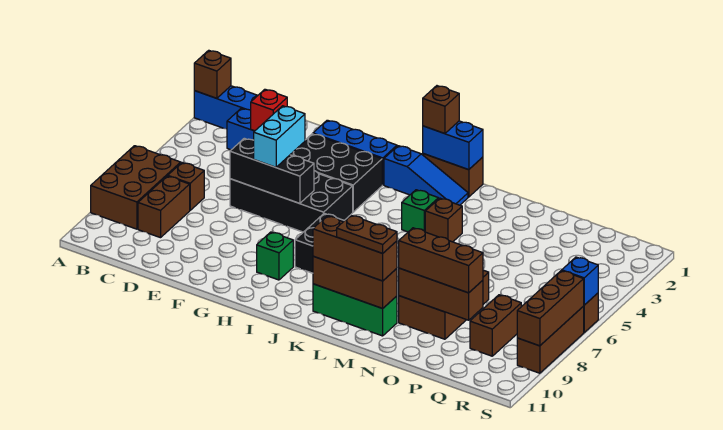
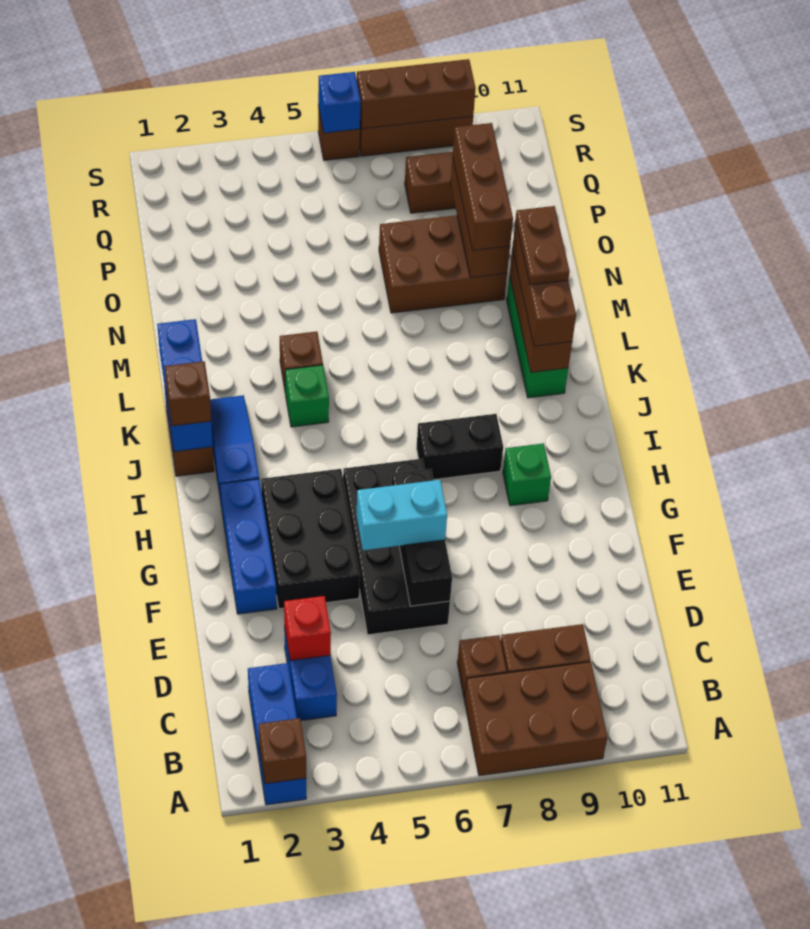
blue brick J1:K1 level 2 -> blue brick J1:L1 level 2

